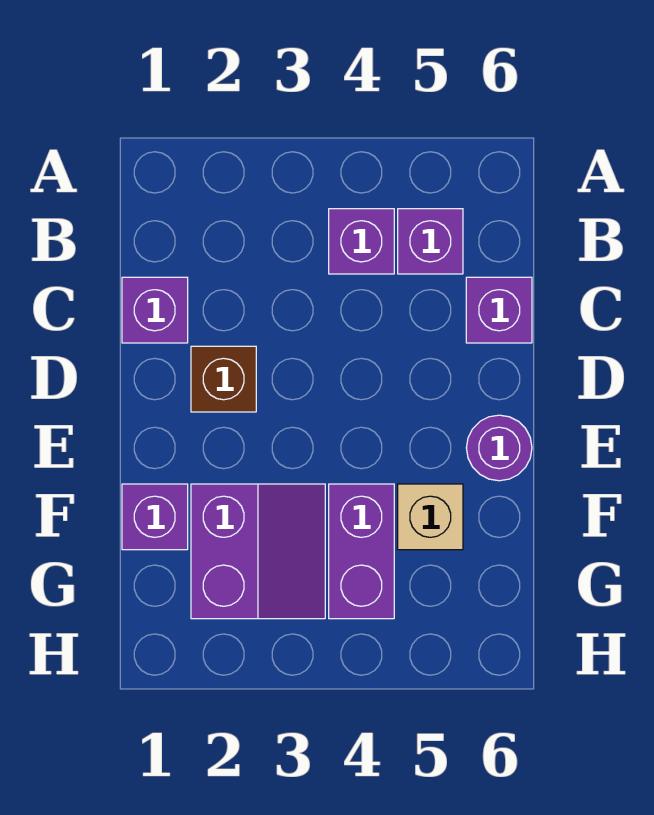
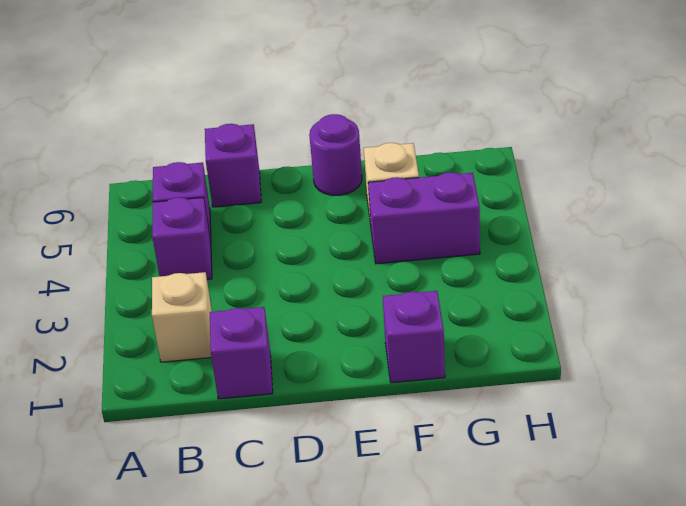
none -> tan brick B2 level 1
brown brick D2 level 1 -> none
purple slope F2:G3 level 1 top 2 -> none

